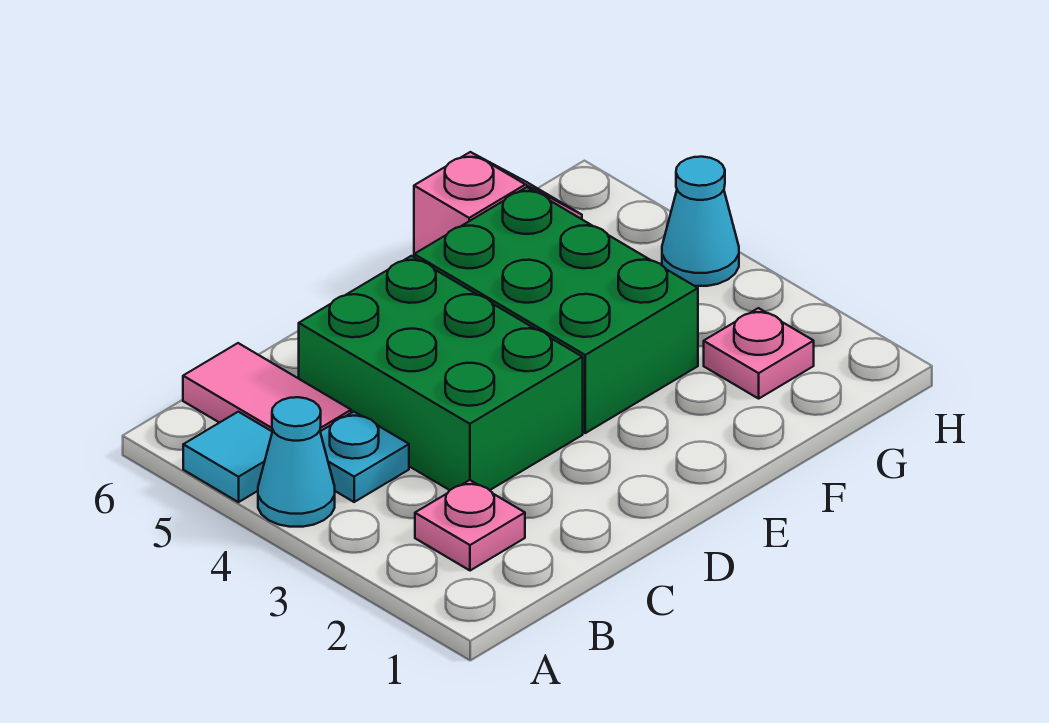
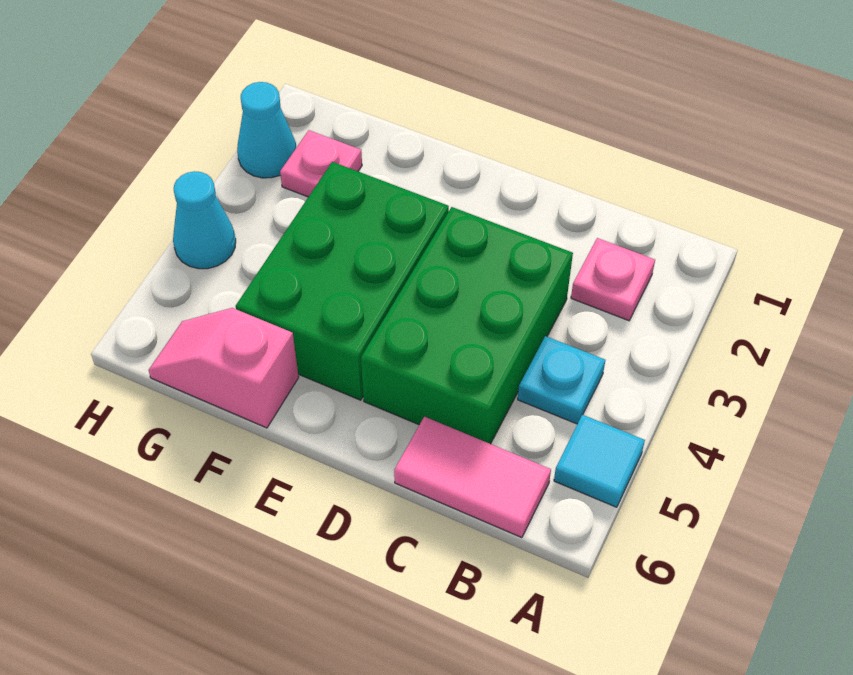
cyan cone A4 level 1 -> cyan cone H2 level 1
pink tile B5:B6 level 1 -> pink tile B6:C6 level 1

